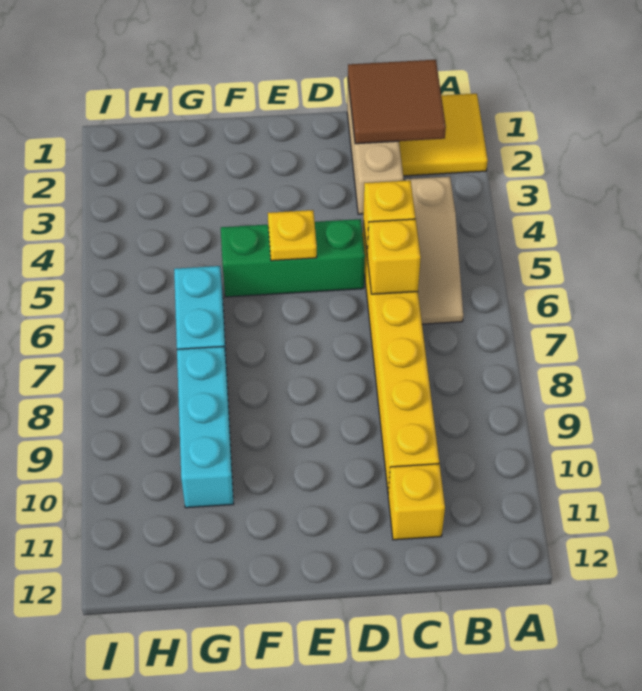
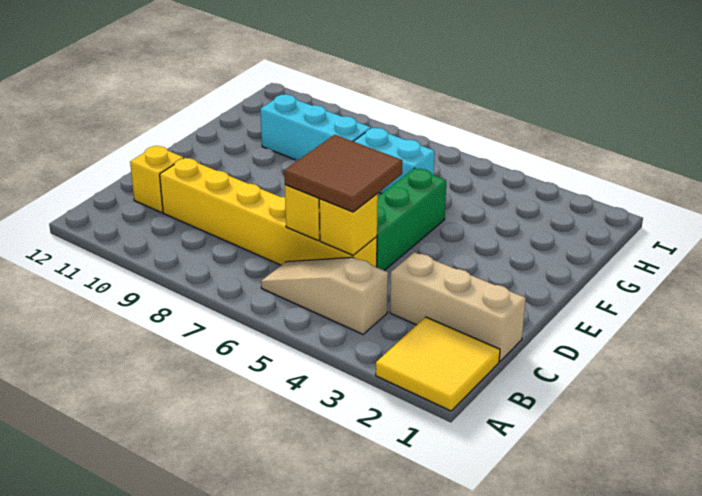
brown tile B1:C2 level 2 -> brown tile C5:D6 level 3
yellow plate E5 level 2 -> none

